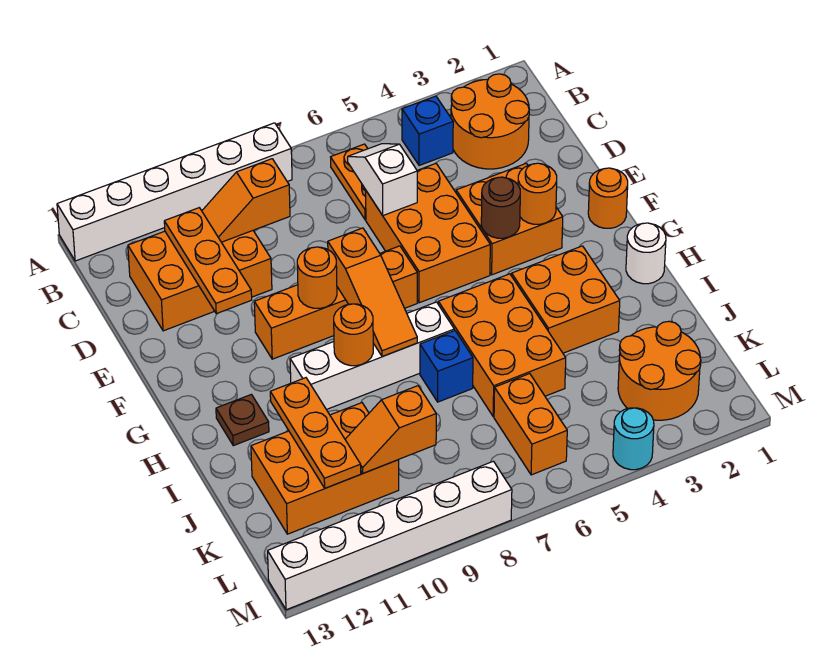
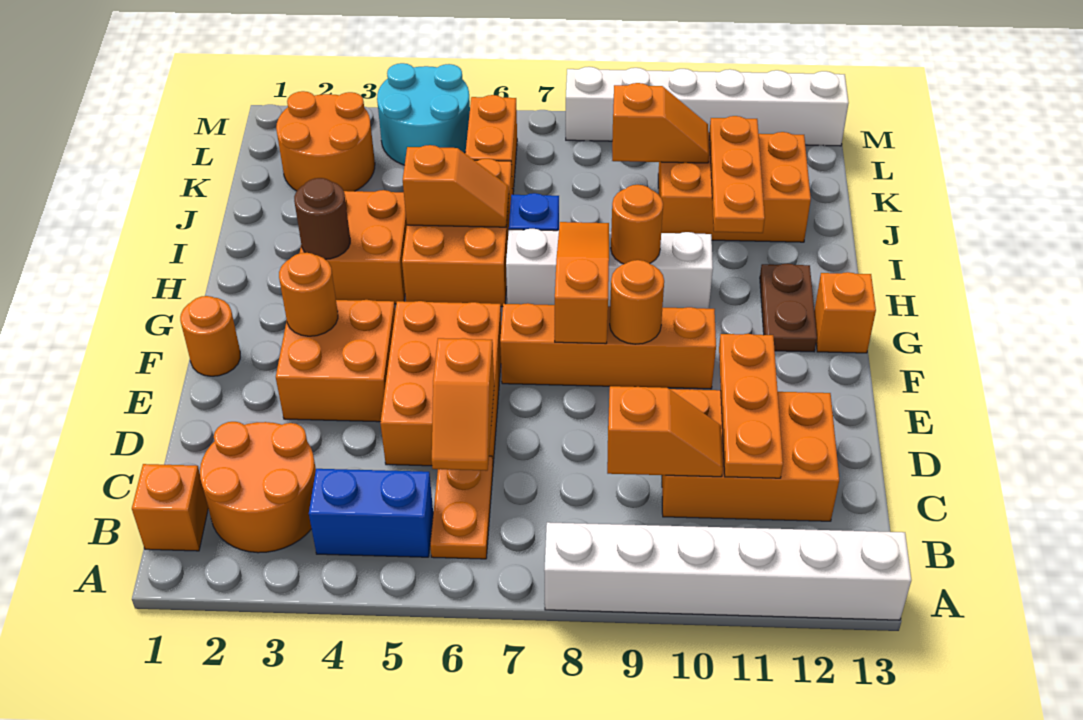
none -> orange brick B1 level 1
blue brick B4 level 1 -> blue brick B4:B5 level 1
white slope C6:D6 level 2 top D -> orange slope C6:D6 level 2 top D
brown round brick F4 level 2 -> brown round brick H3 level 2
none -> orange brick G13 level 1
white round brick H1 level 1 -> none
brown plate H12 level 1 -> brown plate G12:H12 level 1
none -> orange slope I5:I6 level 2 top 5
cyan round brick M4 level 1 -> cyan round brick L4:M5 level 1

